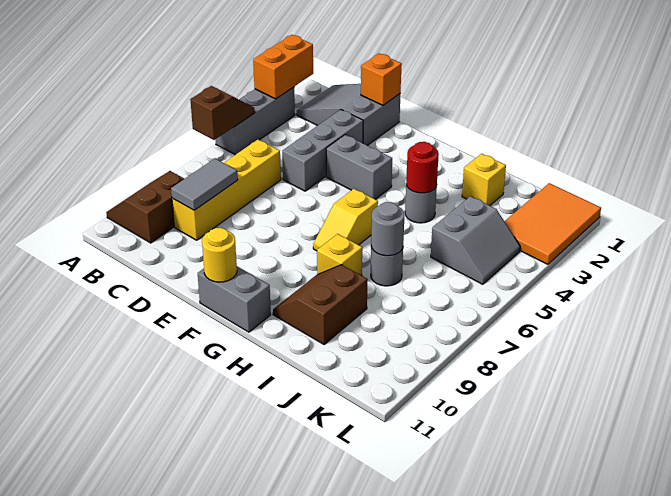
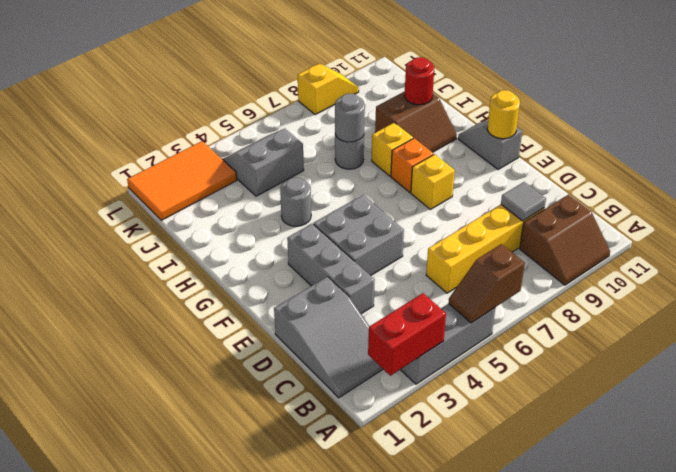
orange brick A2:A3 level 2 -> red brick A2:A3 level 2
grey tile C8:C9 level 2 -> grey tile C9 level 2
orange brick D1 level 2 -> orange brick G8 level 1
grey brick D3:D5 level 1 -> grey brick D3:F3 level 1
grey brick E4:F4 level 1 -> grey brick E4:F5 level 1
grey brick F11:G11 level 1 -> grey slope F11:G11 level 1 top F
yellow slope G6:G7 level 1 top 6 -> yellow slope L8:L9 level 1 top 8
red round brick H4 level 2 -> red round brick I10 level 2
yellow brick I2 level 1 -> yellow brick F8 level 1

